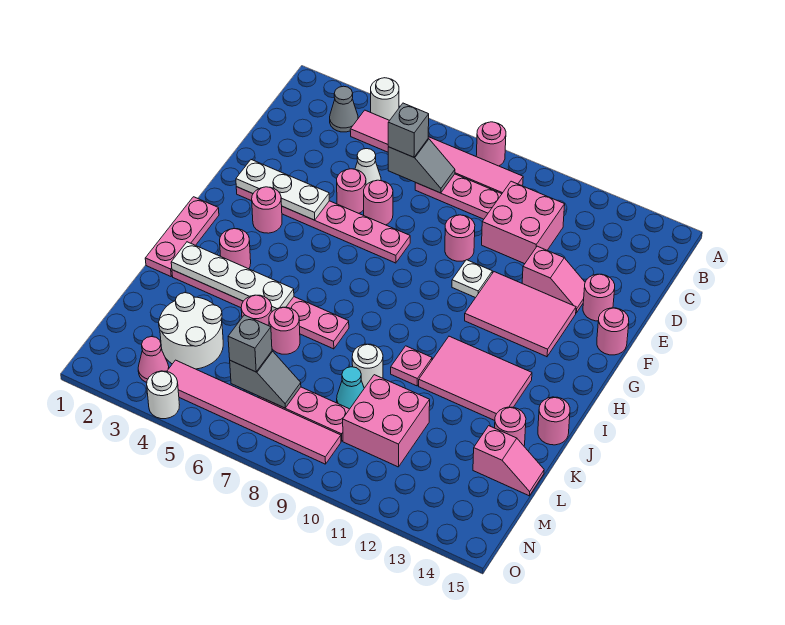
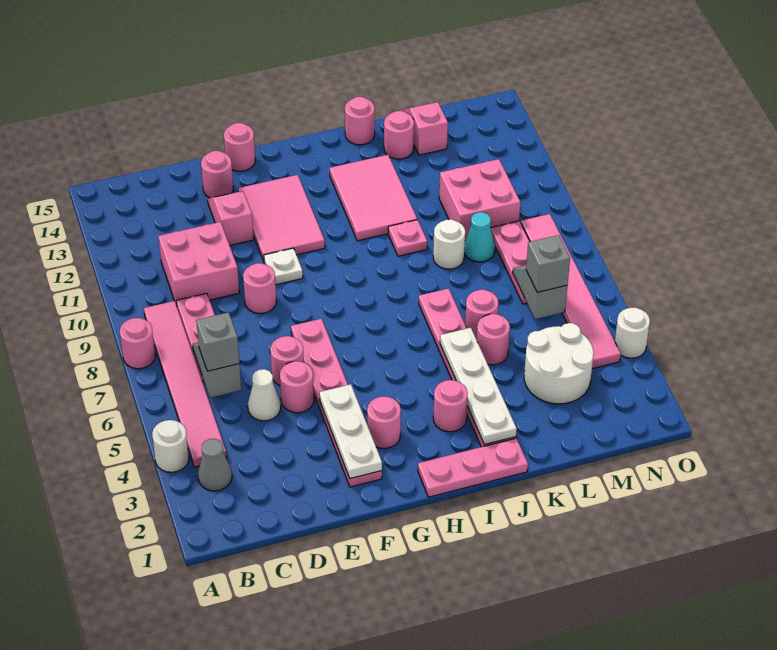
pink cone N3 level 1 -> none

